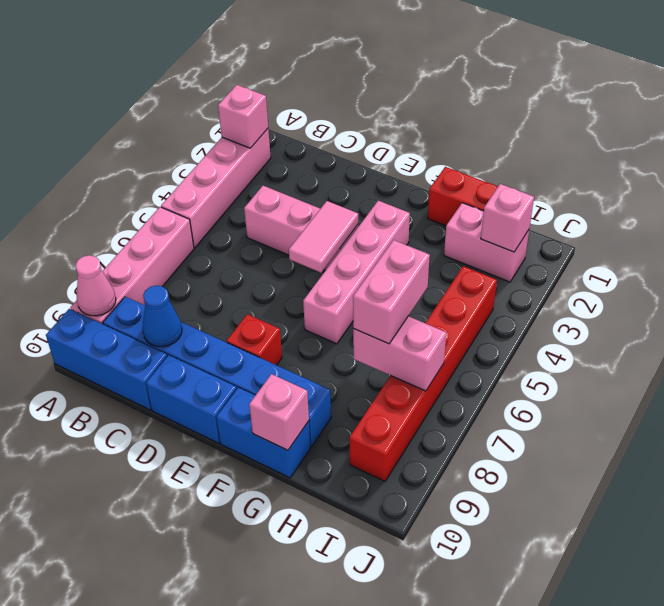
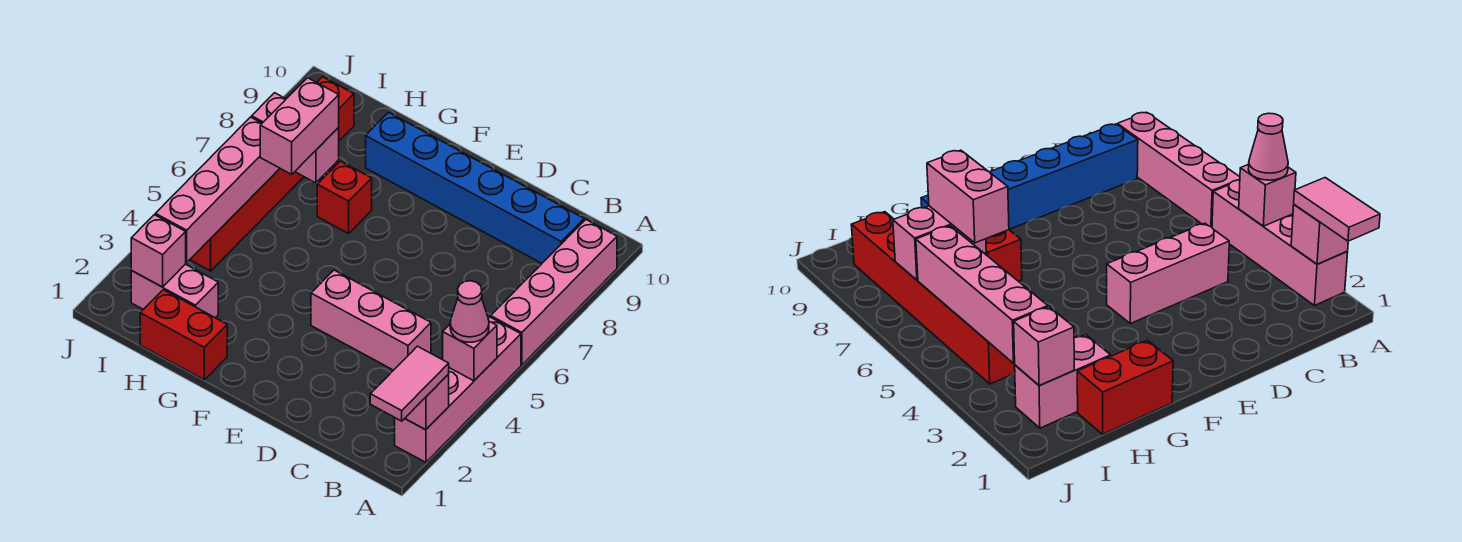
pink cone A9 level 2 -> pink cone A4 level 3
blue brick A10:C10 level 1 -> none
blue cone C9 level 2 -> none
blue brick D10:E10 level 1 -> none
pink tile E4:E5 level 2 -> pink tile A1:A2 level 3
red brick E8 level 1 -> red brick G7 level 1
pink brick F3:F6 level 1 -> pink brick I3:I6 level 2
blue brick F10:G10 level 1 -> none
pink brick G10 level 2 -> pink brick A4 level 2

